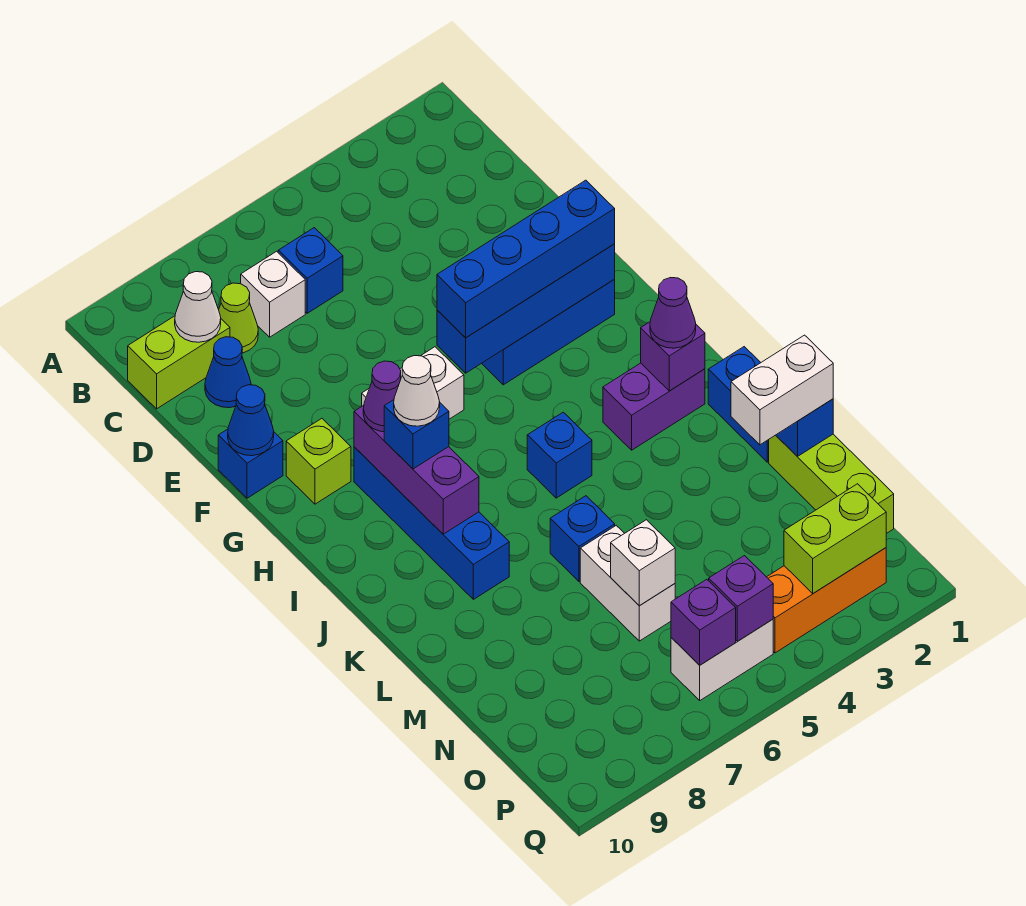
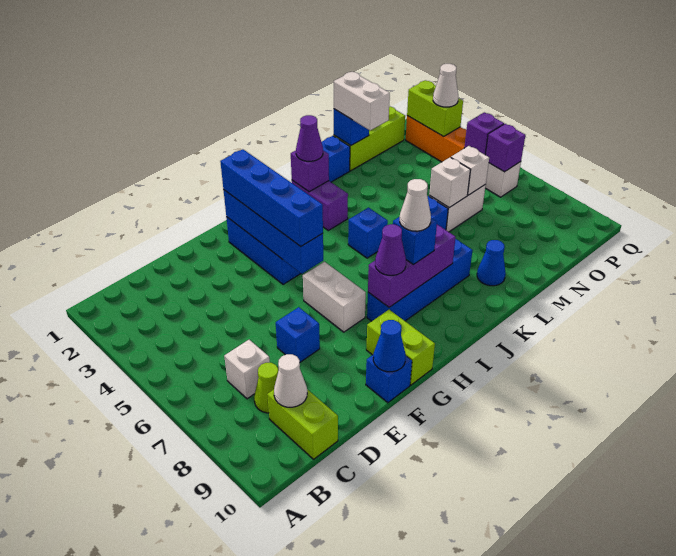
blue brick C6 level 1 -> blue brick E7 level 1
blue cone D9 level 1 -> blue cone L9 level 1
lime brick G9 level 1 -> lime brick G9:G10 level 1
none -> white brick M6 level 2
none -> white cone P3 level 3

